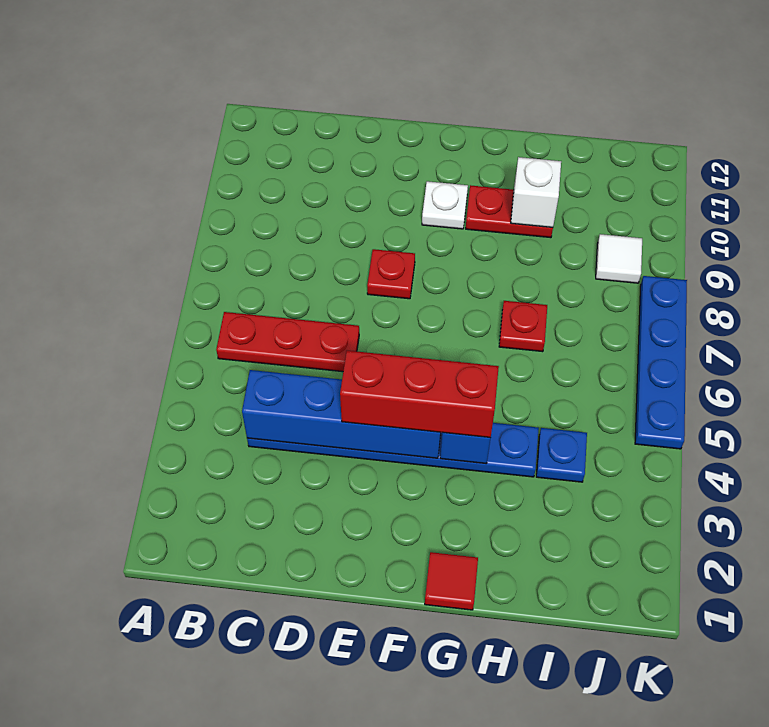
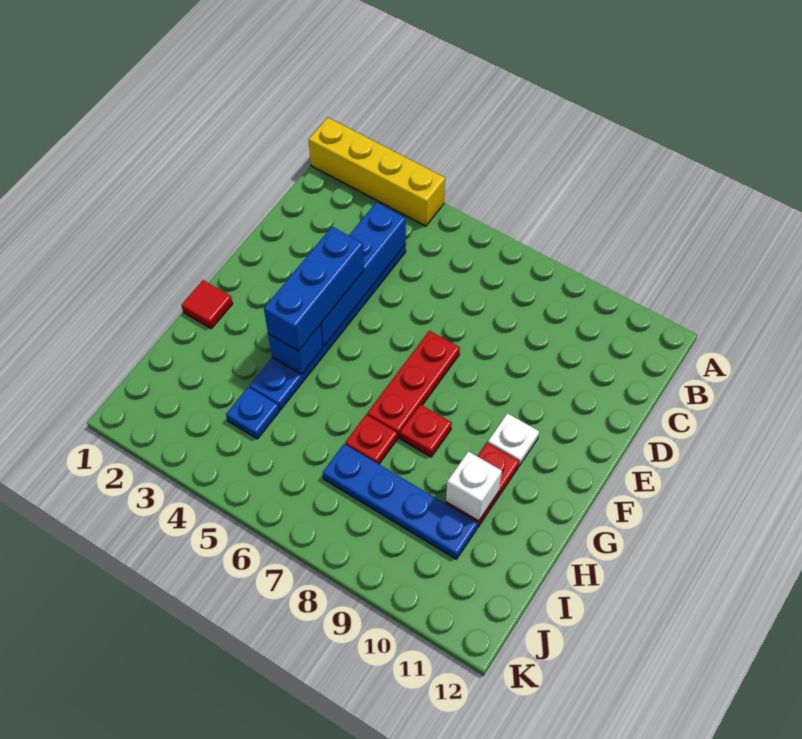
none -> yellow brick A1:A4 level 1
red plate B6:D6 level 1 -> red plate E7:G7 level 1
red brick E4:G4 level 3 -> blue brick E4:G4 level 3
red plate E8 level 1 -> red plate G8 level 1
white tile J9 level 1 -> none
blue plate K5:K8 level 1 -> blue plate I7:I10 level 1

